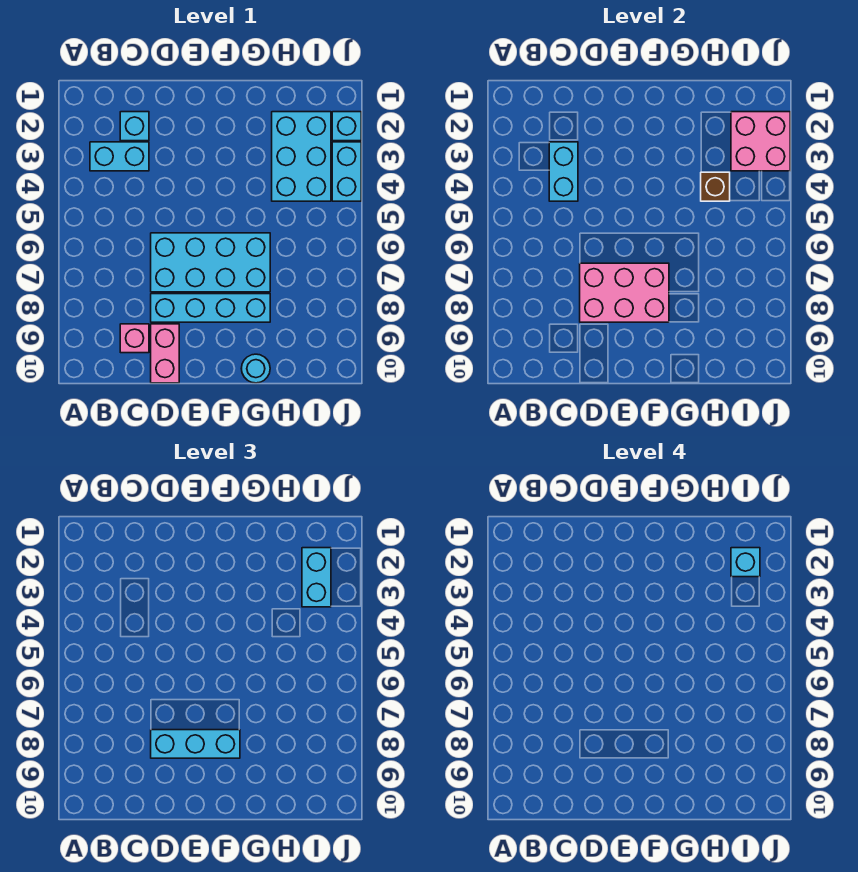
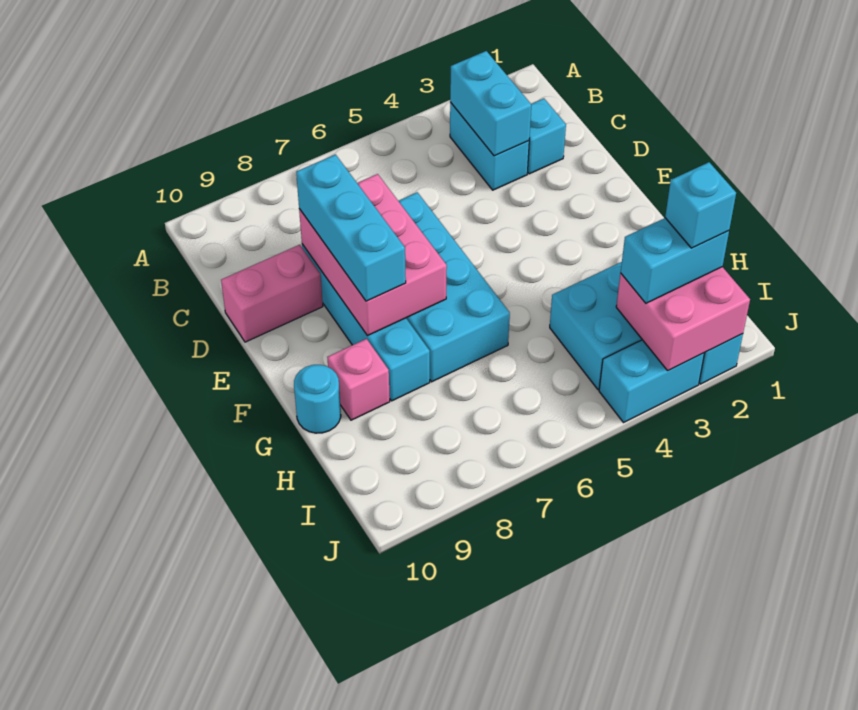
cyan brick C3:C4 level 2 -> cyan brick B3:C3 level 2
pink brick C9 level 1 -> pink brick G9 level 1
brown brick H4 level 2 -> none

